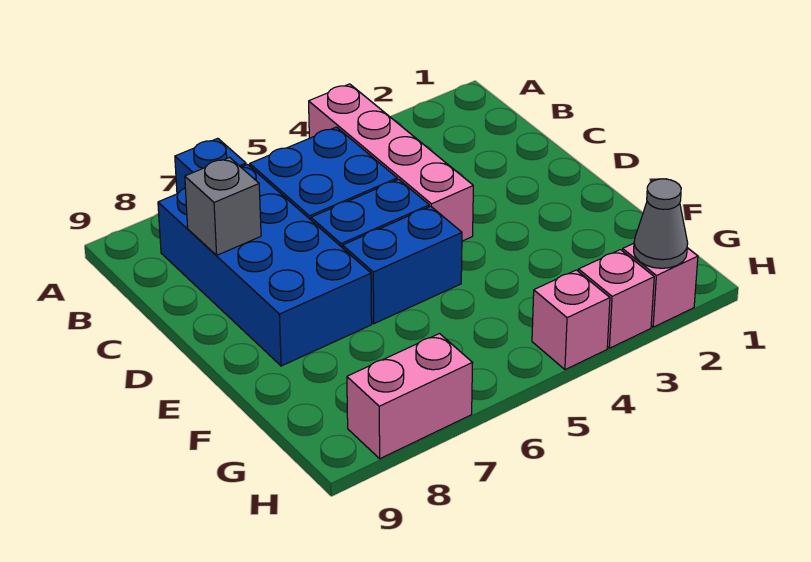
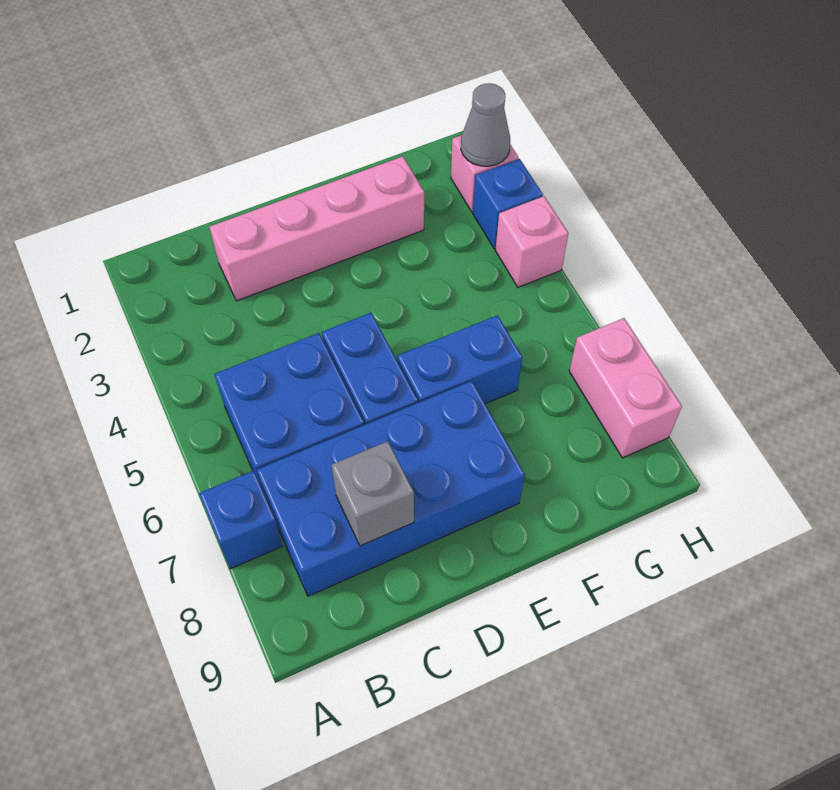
pink brick A4:D4 level 1 -> pink brick C2:F2 level 1
blue brick E5:E6 level 1 -> blue brick E6:F6 level 1
pink brick H3 level 1 -> blue brick H3 level 1

